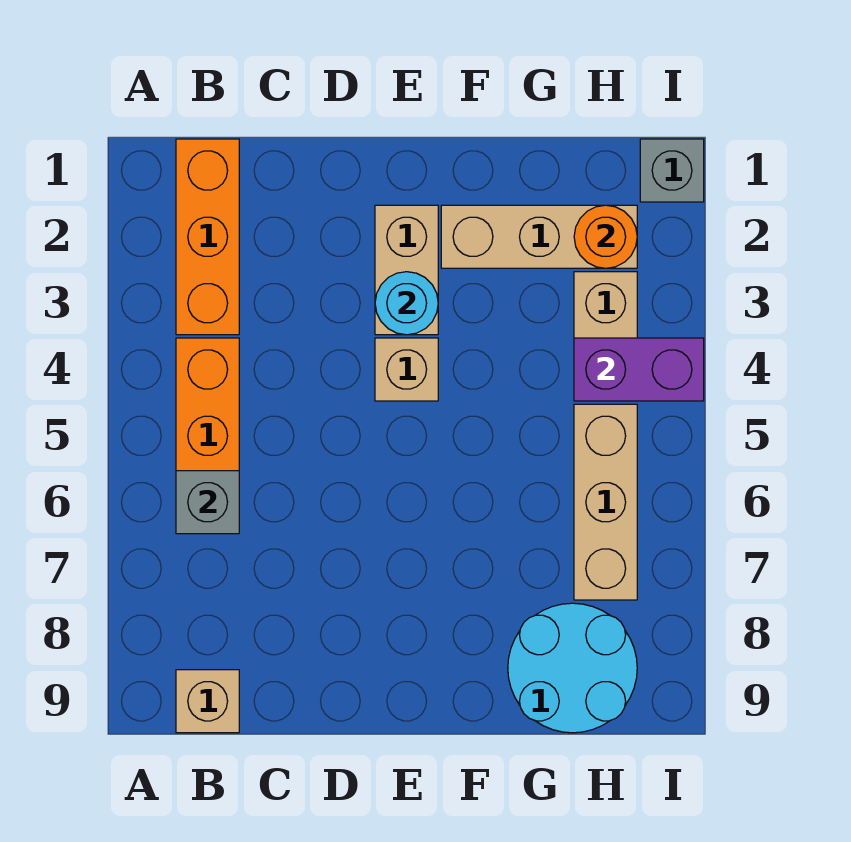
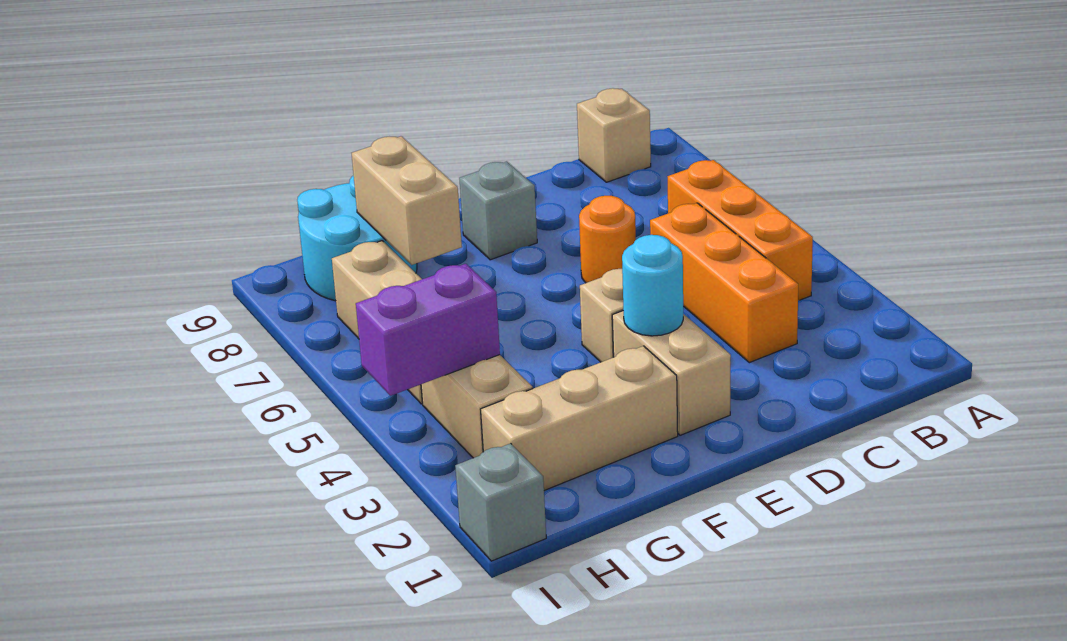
orange brick B1:B3 level 1 -> orange brick C3:C5 level 1
grey brick B6 level 2 -> grey brick E8 level 1
none -> tan brick G7:G8 level 2
orange round brick H2 level 2 -> orange round brick D6 level 1

